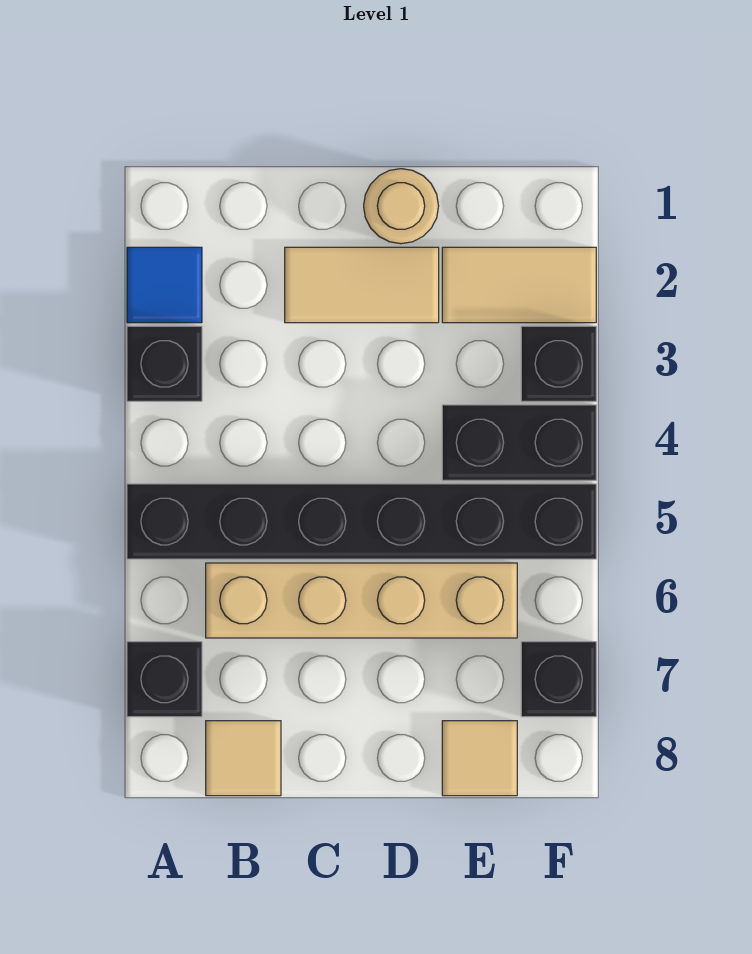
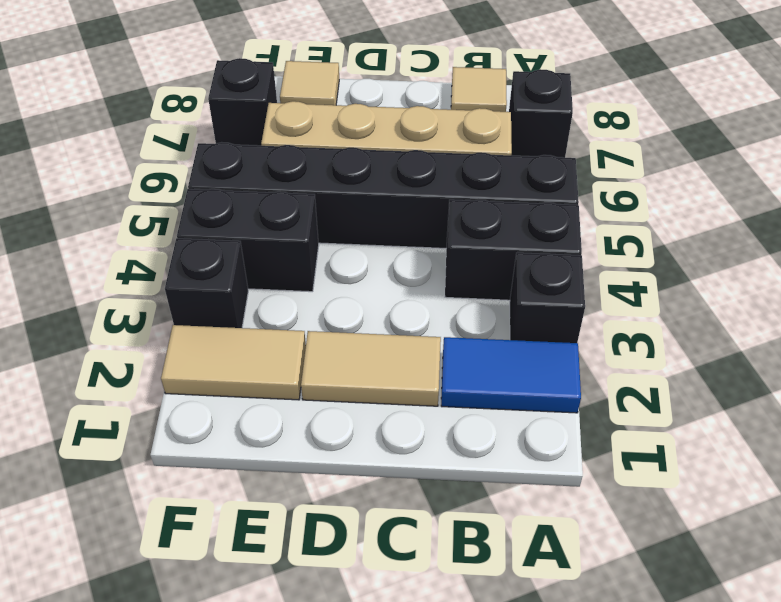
blue tile A2 level 1 -> blue tile A2:B2 level 1
none -> black brick A4:B4 level 1
tan round brick D1 level 1 -> none

